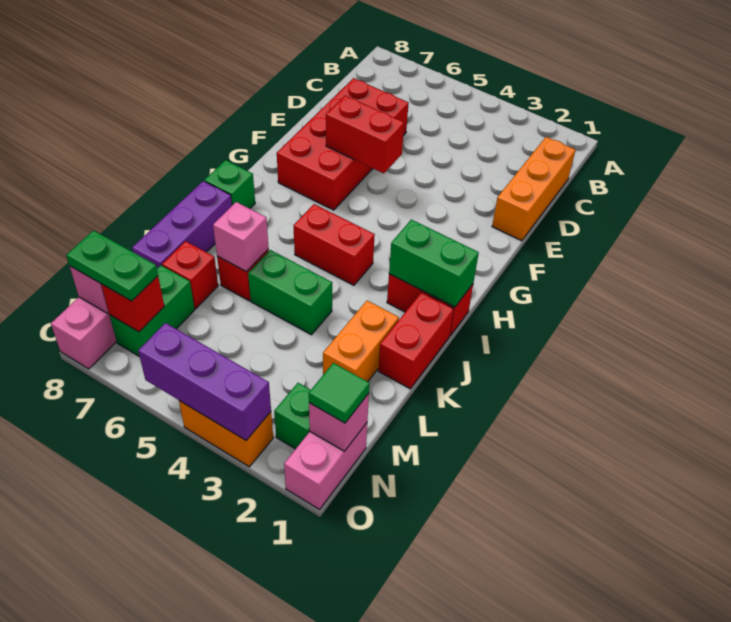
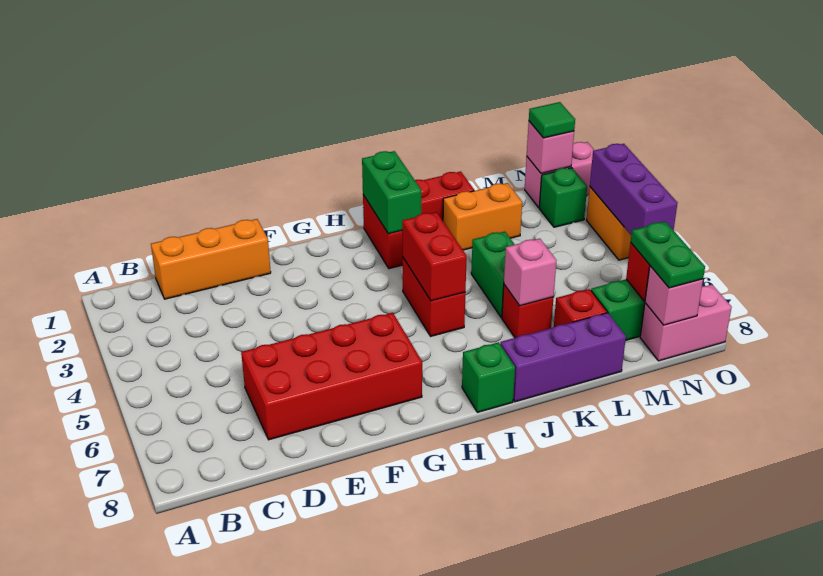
red brick F5:F6 level 2 -> red brick I4:I5 level 2

